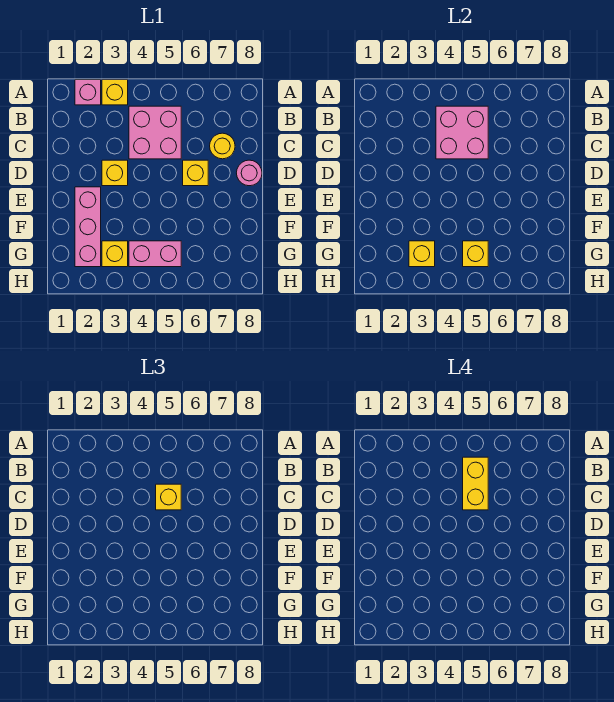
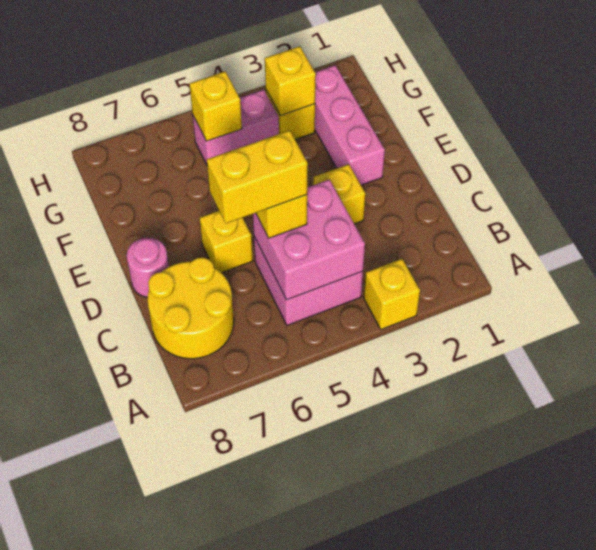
pink brick A2 level 1 -> none
yellow brick B5:C5 level 4 -> yellow brick C5:C6 level 4
yellow round brick C7 level 1 -> yellow round brick B7:C8 level 1

